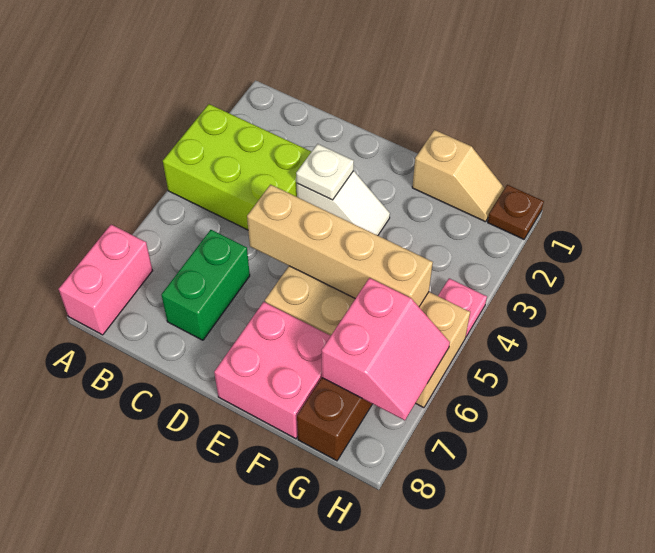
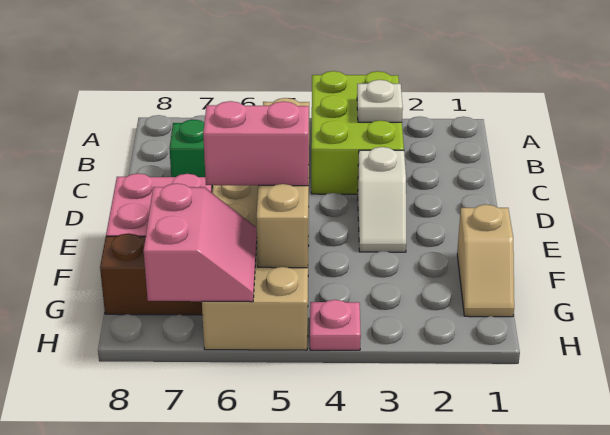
pink brick A7:A8 level 1 -> pink brick F5:F6 level 3
white plate D3 level 2 -> white plate B3 level 2
pink slope G6:H7 level 2 top G -> pink slope G6:H7 level 2 top 7
brown plate H1 level 1 -> none

